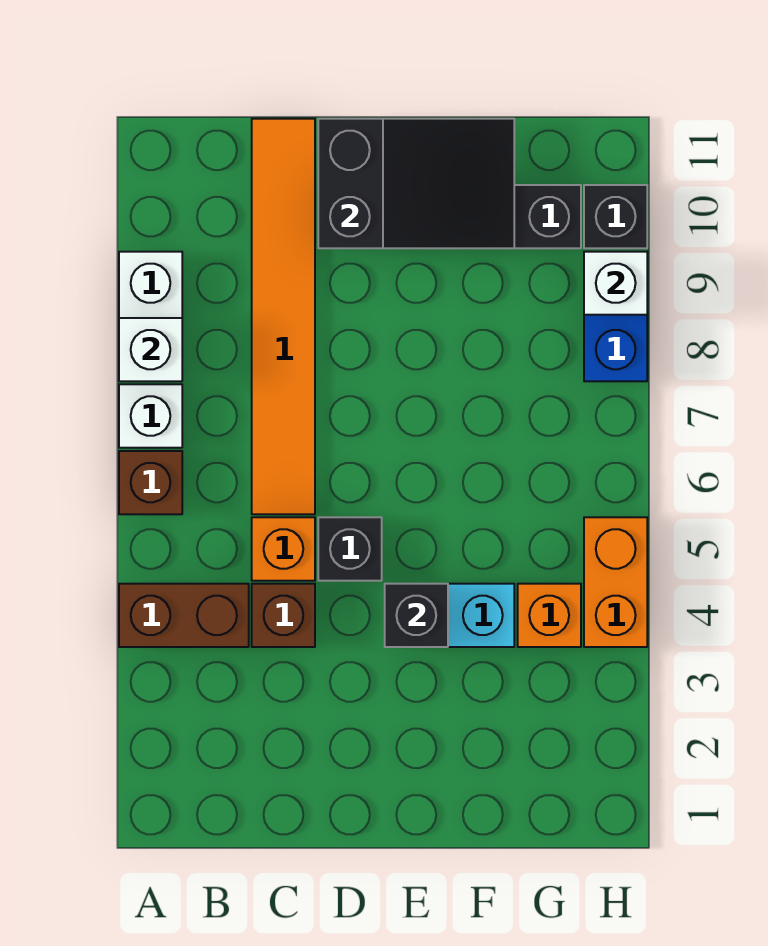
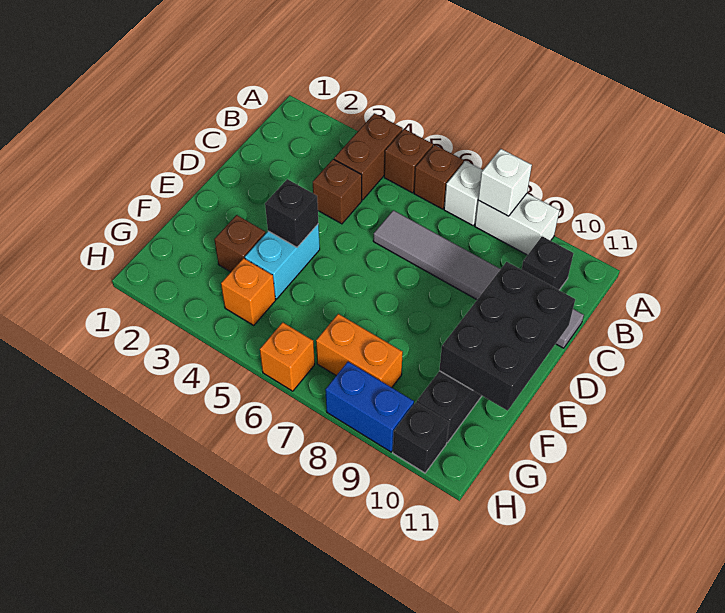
none -> brown brick A5 level 1
orange brick C5 level 1 -> orange brick H6 level 1
orange tile C6:C11 level 1 -> grey tile C6:C11 level 1
black brick D5 level 1 -> black brick B10 level 1
black slope D10:F11 level 2 top D -> black brick D10:F11 level 2
none -> brown brick F3 level 1
orange brick H4:H5 level 1 -> orange brick G7:G8 level 1
white brick H9 level 2 -> none

